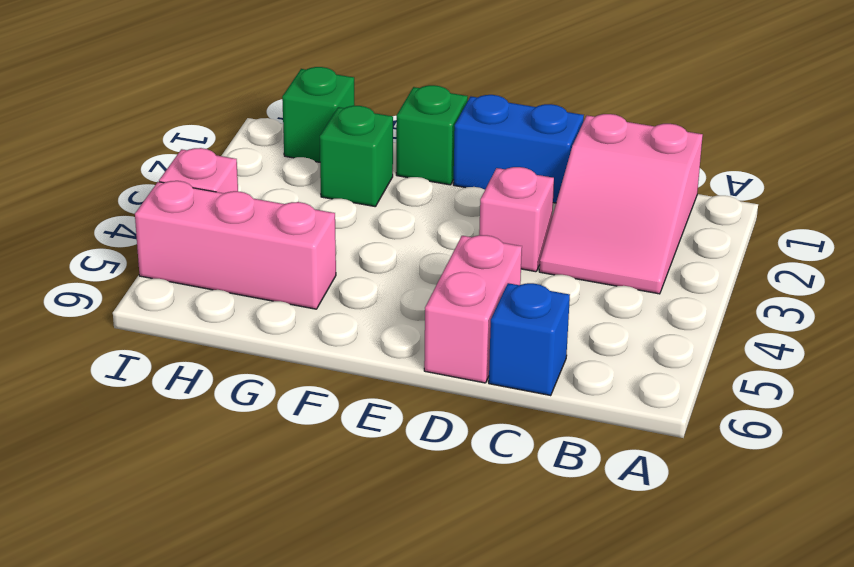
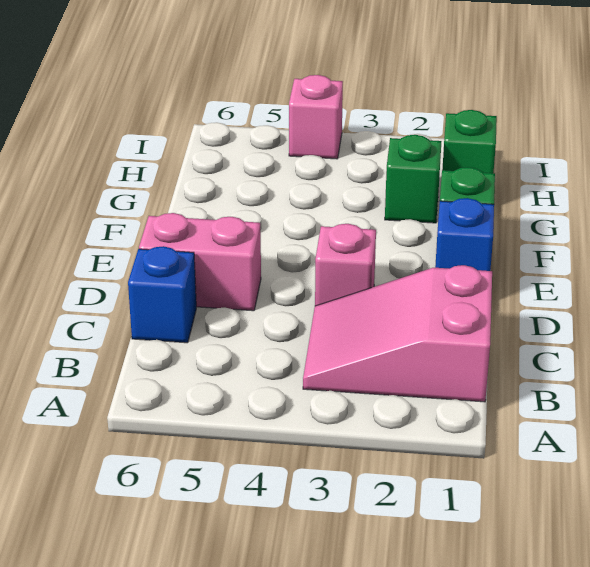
blue brick D1:E1 level 1 -> blue brick E1 level 1
pink brick G5:I5 level 1 -> none

